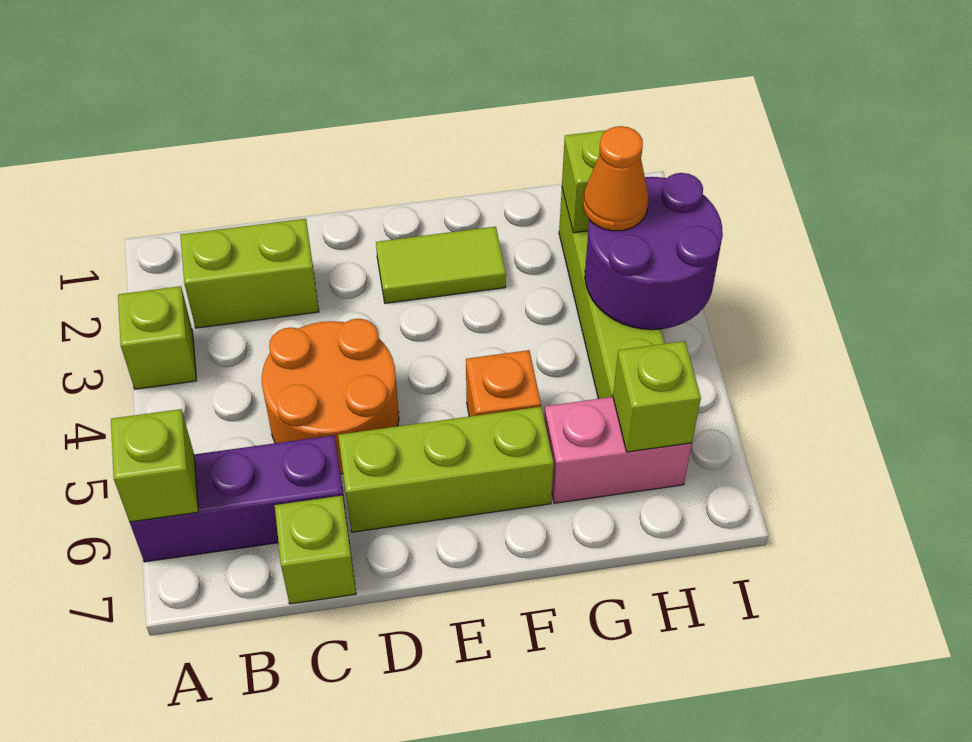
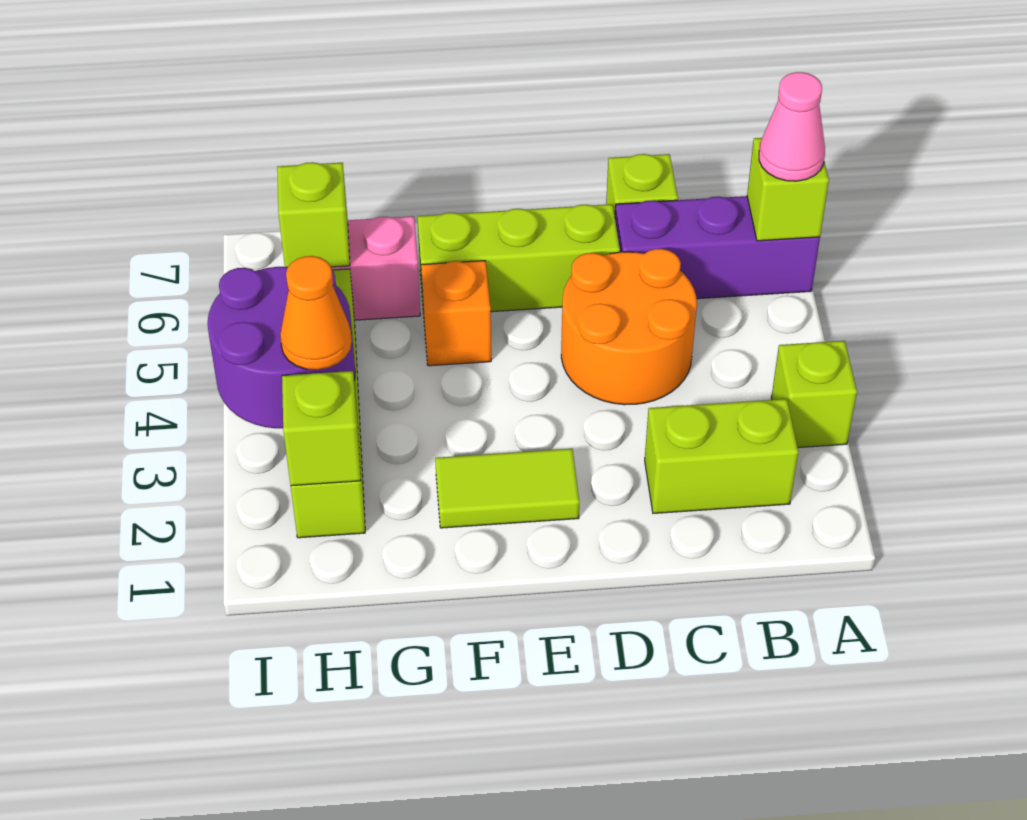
none -> pink cone A6 level 3

